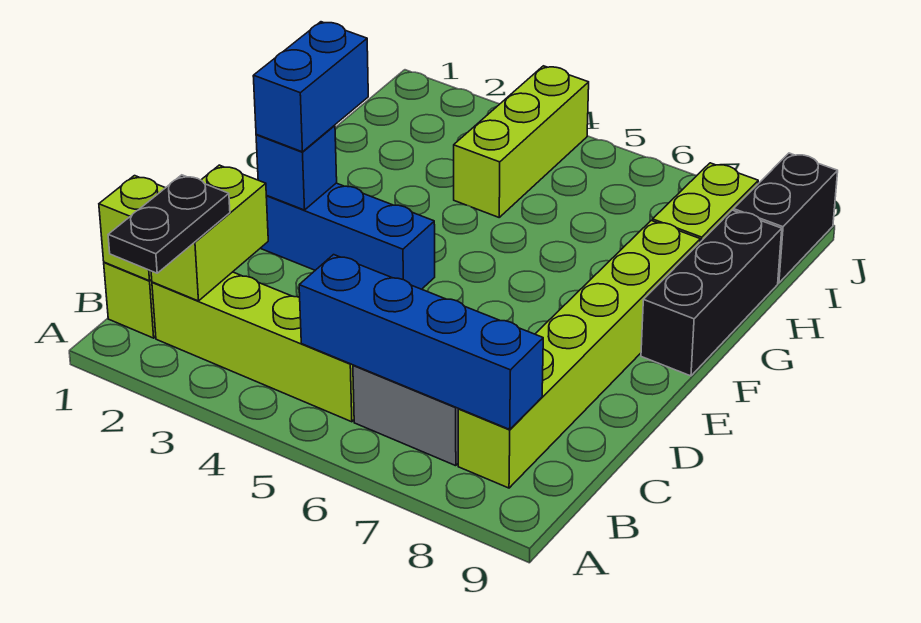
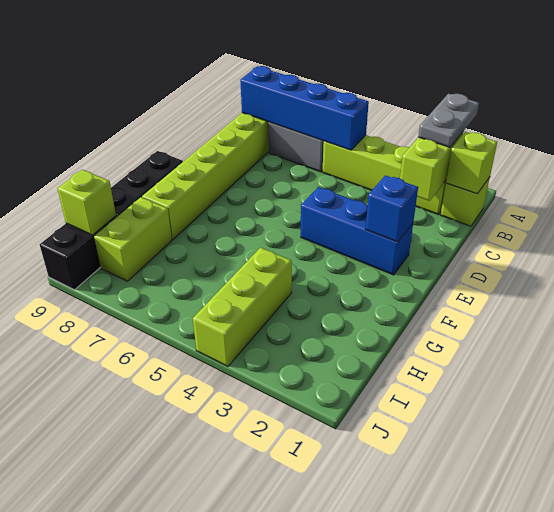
black plate A2:B2 level 3 -> grey plate A2:B2 level 3
blue brick E2:F2 level 3 -> none
none -> lime brick I9 level 2

